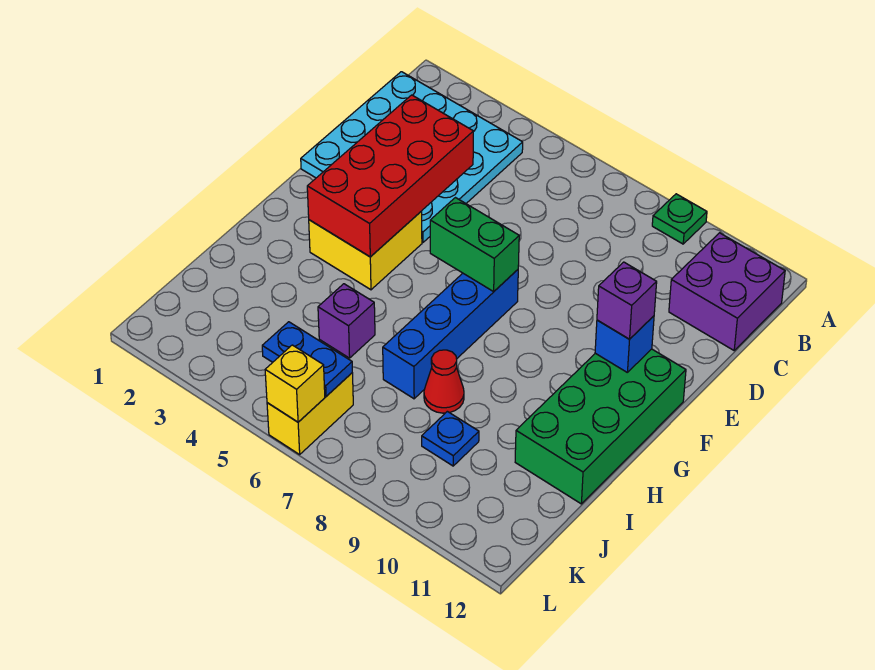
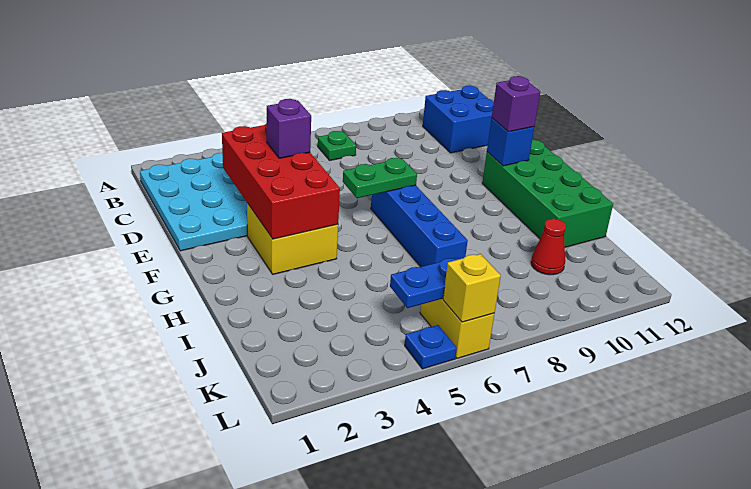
green plate A9 level 1 -> green plate B7 level 1
purple brick B11:C12 level 1 -> blue brick B11:C12 level 1
green brick F6:F7 level 2 -> green plate F6:F7 level 2
purple brick I5 level 1 -> purple brick E4 level 3
red cone I8 level 1 -> red cone J10 level 1
blue plate J9 level 1 -> blue plate L5 level 1

